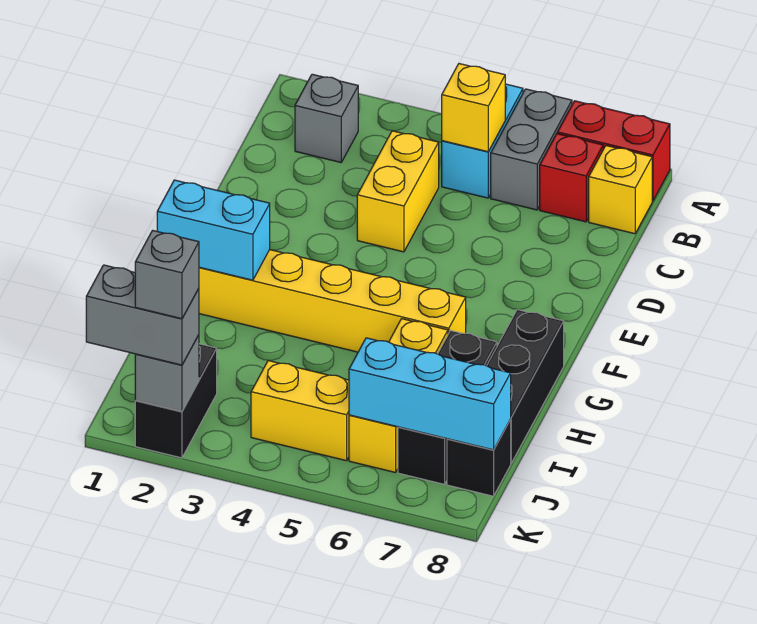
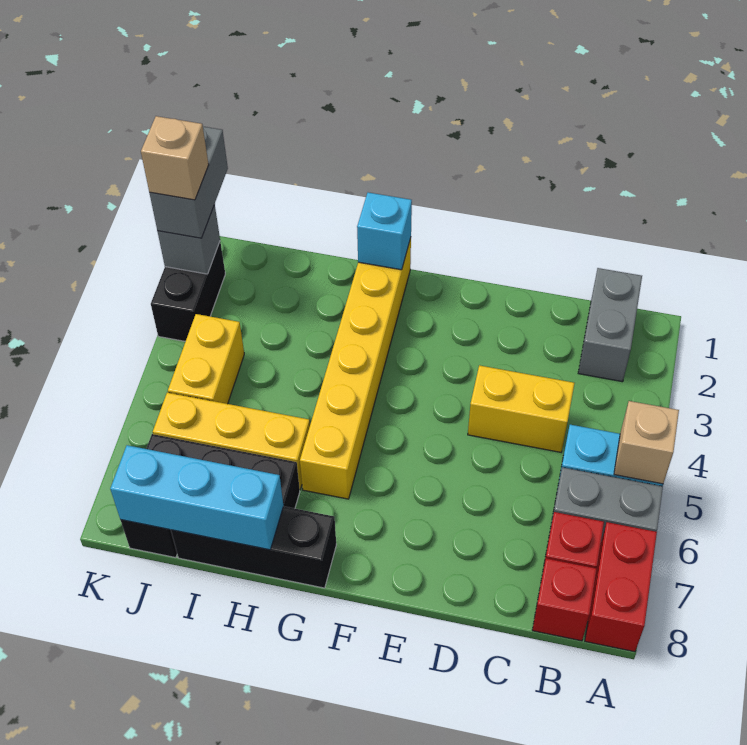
none -> tan brick A5 level 2
grey brick B2 level 1 -> grey brick B1:B2 level 1
yellow brick B5 level 2 -> none
yellow brick B8 level 1 -> red brick B8 level 1
cyan brick G1:G2 level 2 -> cyan brick G1 level 2
black brick J2:K2 level 1 -> black brick K2:K3 level 1
cyan brick J6:J8 level 2 -> cyan brick H8:J8 level 2
grey brick K2 level 4 -> tan brick K2 level 4

